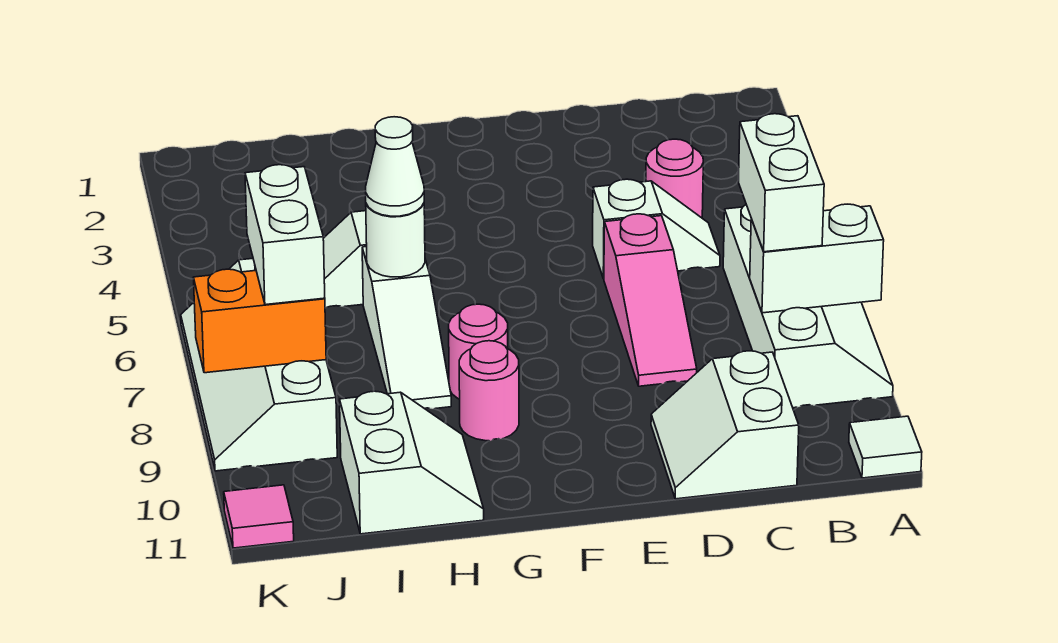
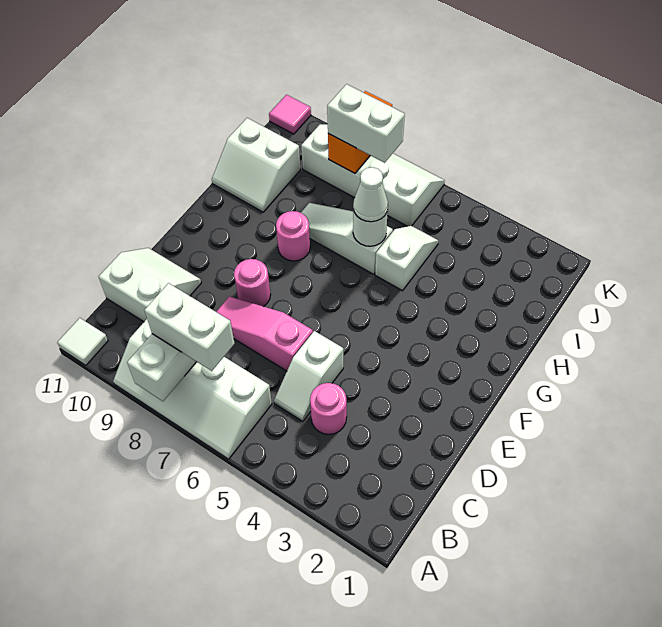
pink round brick G9 level 1 -> pink round brick E8 level 1

